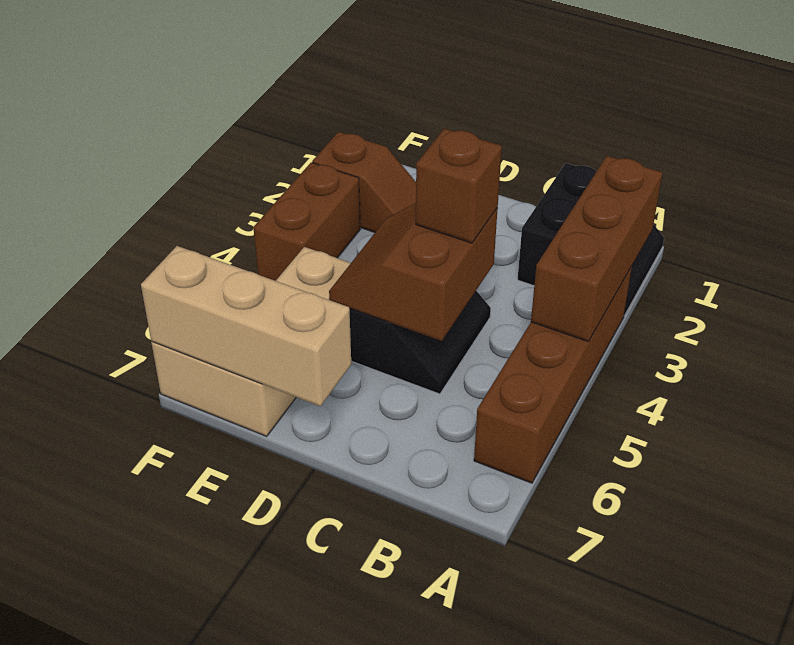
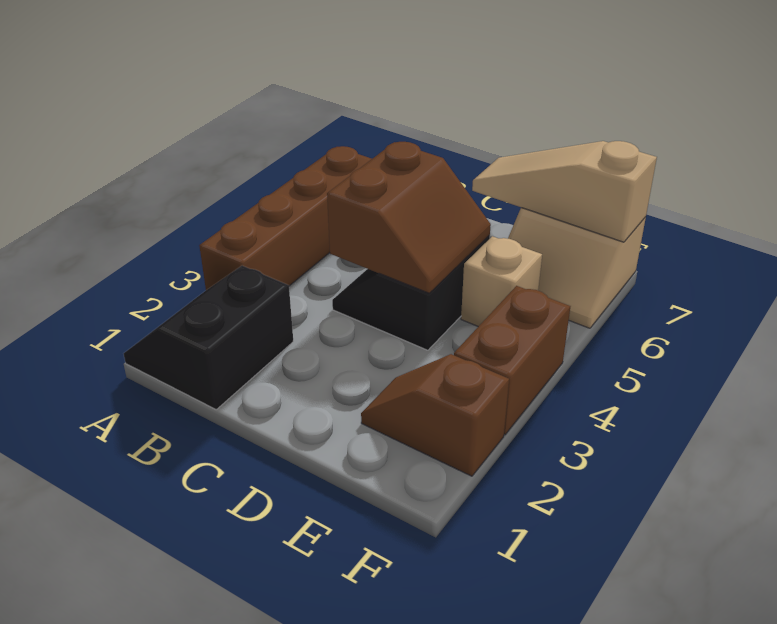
brown brick A2:A4 level 2 -> none
brown brick C4 level 3 -> none
tan brick D7:F7 level 2 -> tan slope D7:F7 level 2 top F

